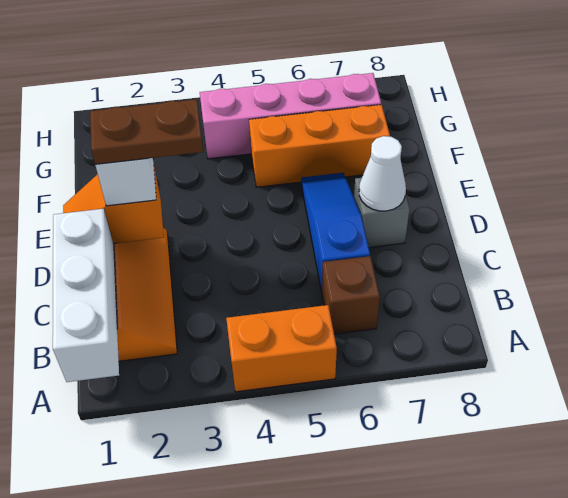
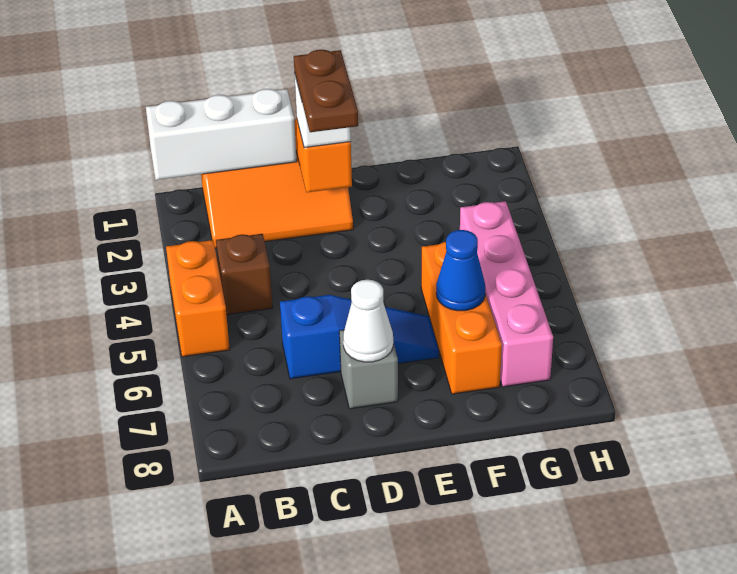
brown brick B6 level 1 -> brown brick B4 level 1
none -> blue cone F6 level 2

